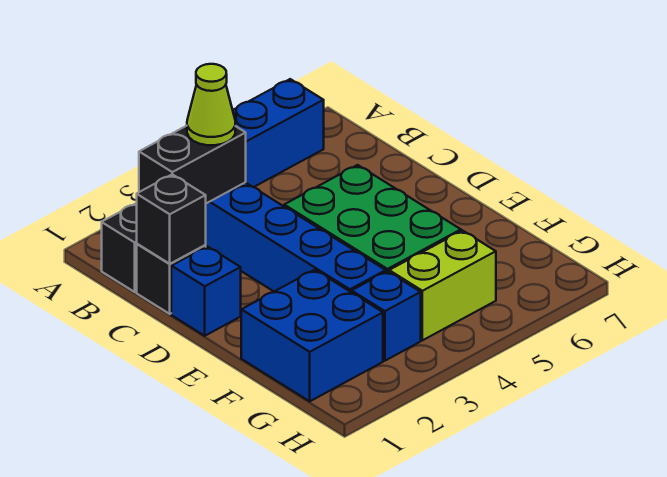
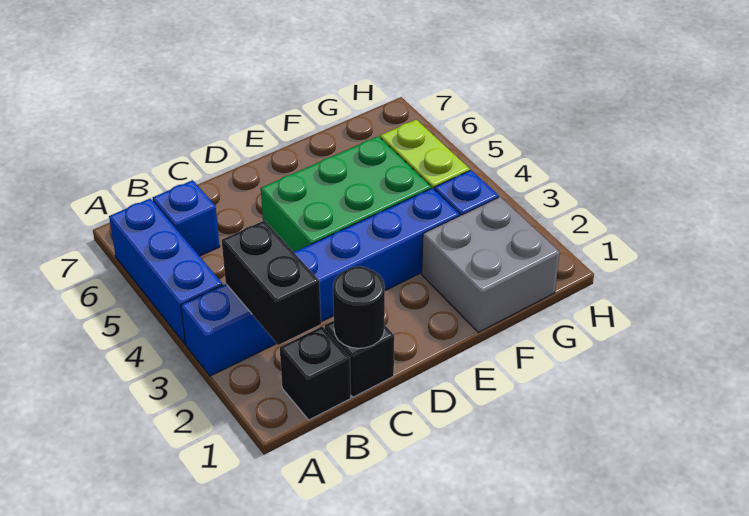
lime cone B3 level 3 -> none
black brick C1 level 2 -> black round brick C1 level 2
blue brick D1 level 1 -> blue brick B6 level 1
blue brick F1:G2 level 1 -> grey brick F1:G2 level 1

